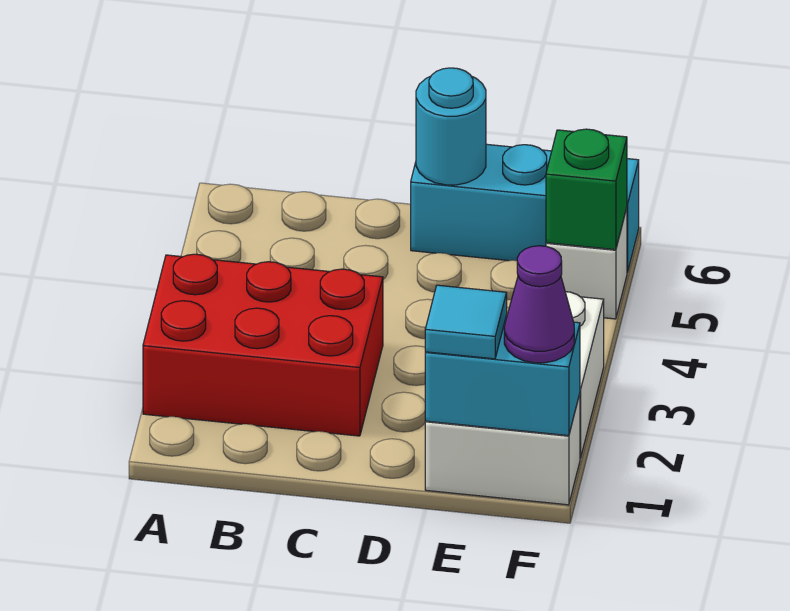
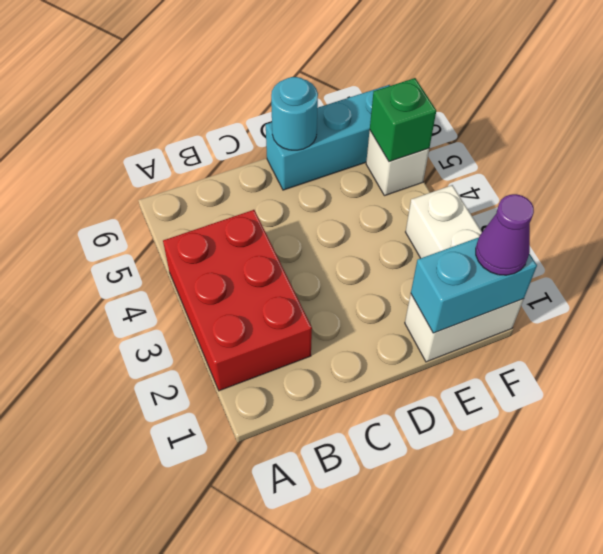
red brick A2:C3 level 1 -> red brick A2:B4 level 1
cyan tile E1 level 3 -> none

